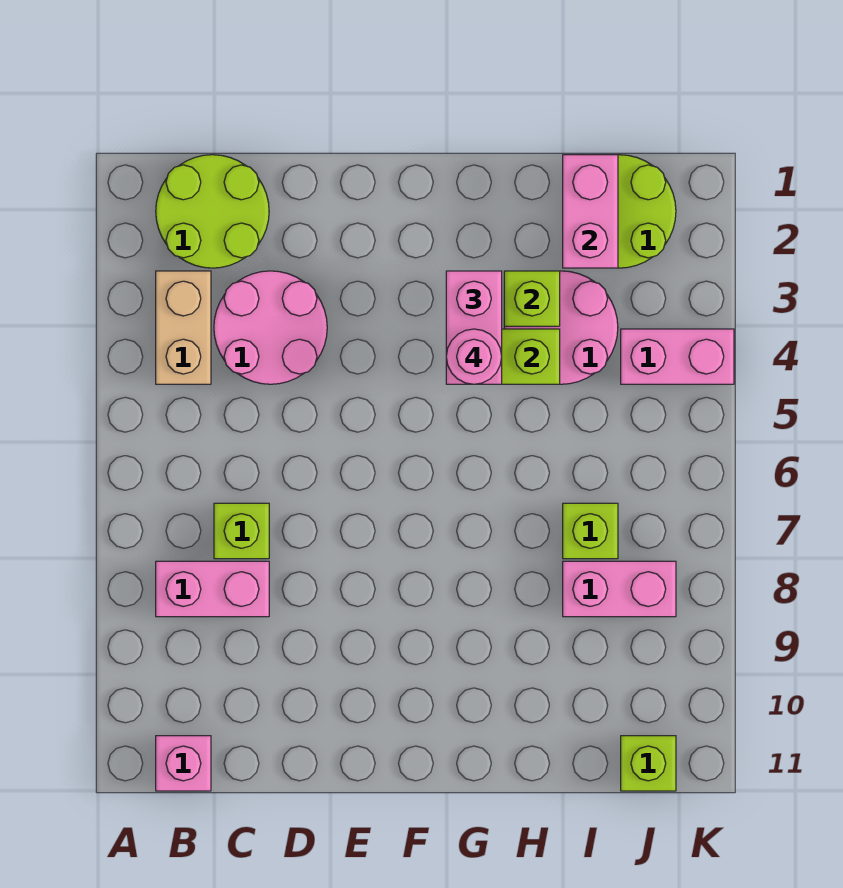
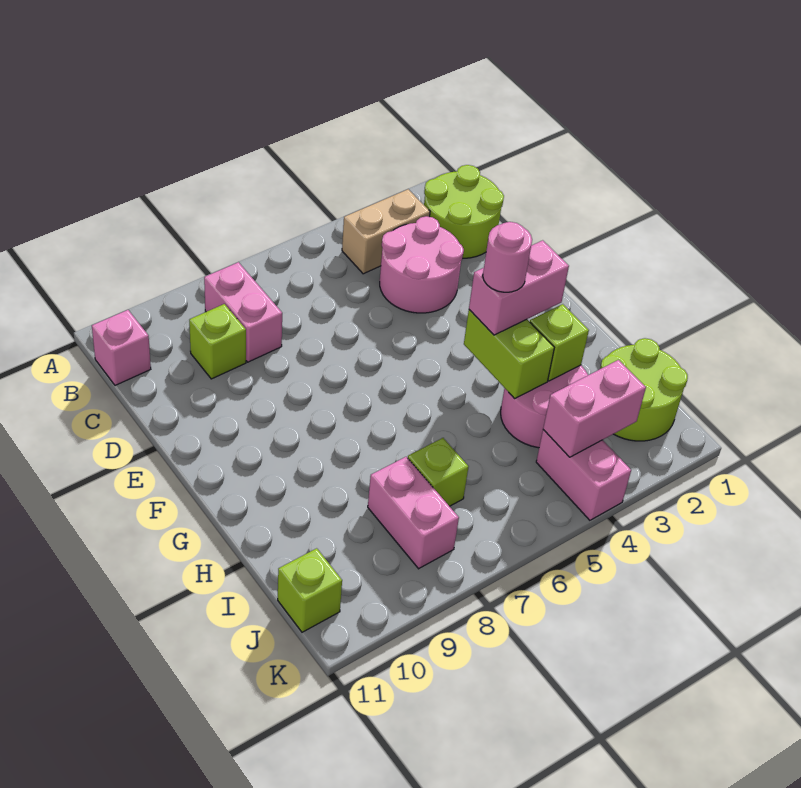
lime brick C7 level 1 -> lime brick C9 level 1
pink brick I1:I2 level 2 -> pink brick J3:J4 level 2

